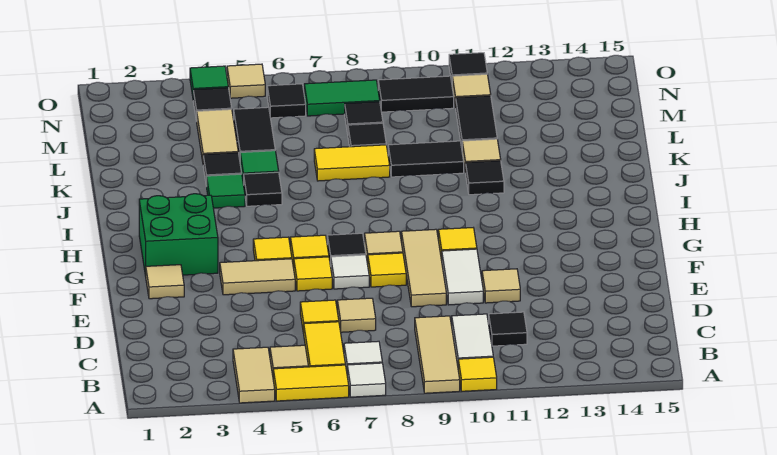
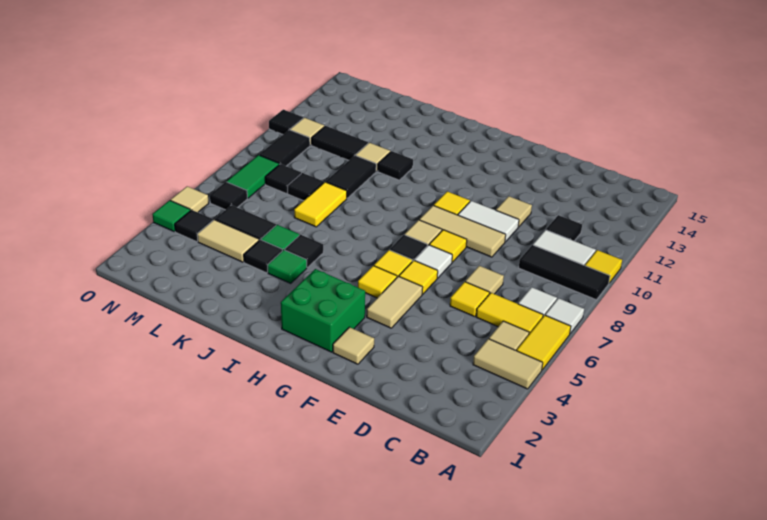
tan tile A9:C9 level 1 -> black tile A9:C9 level 1

